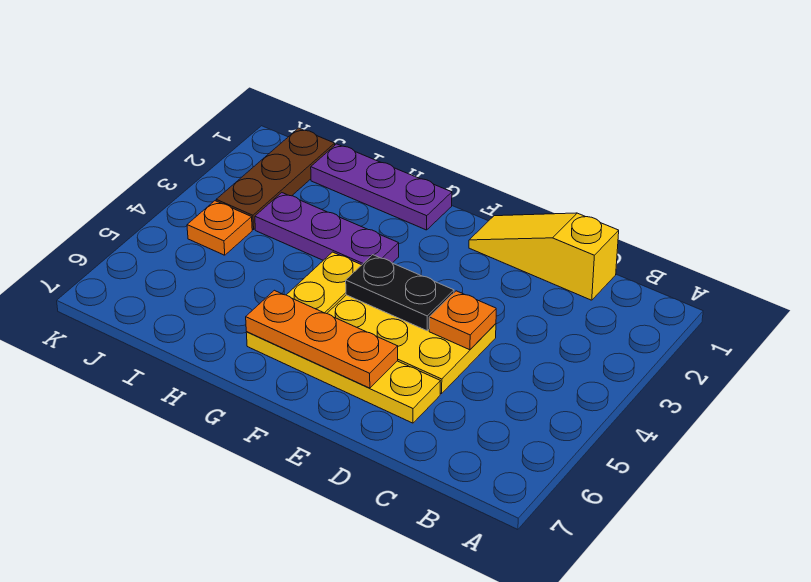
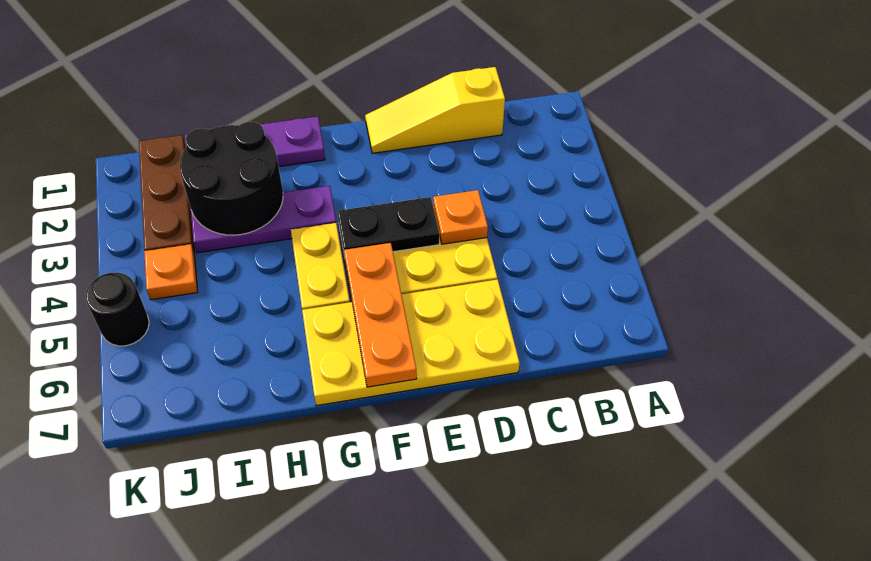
yellow plate D6:G6 level 1 -> yellow plate D6:G7 level 1
orange plate E6:G6 level 2 -> orange plate F5:F7 level 2
none -> black round brick H2:I3 level 2
none -> black round brick K5 level 1

